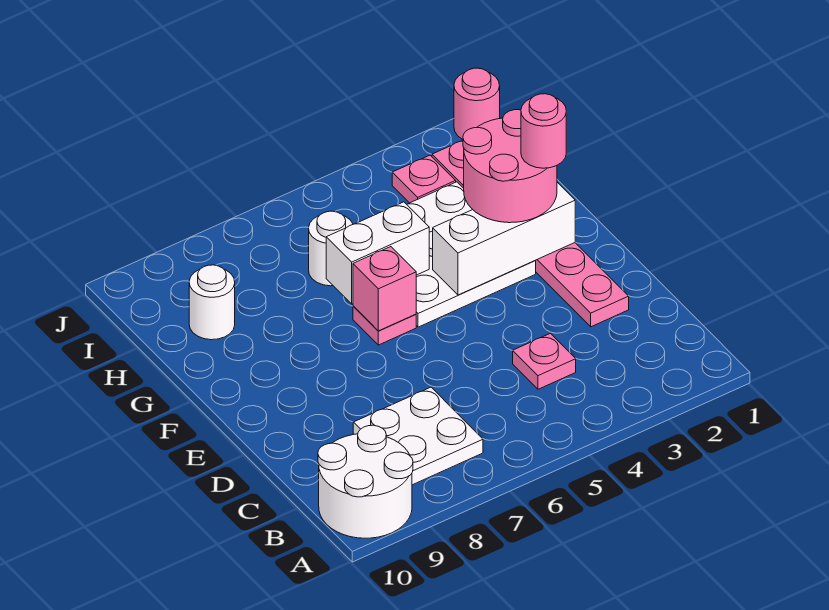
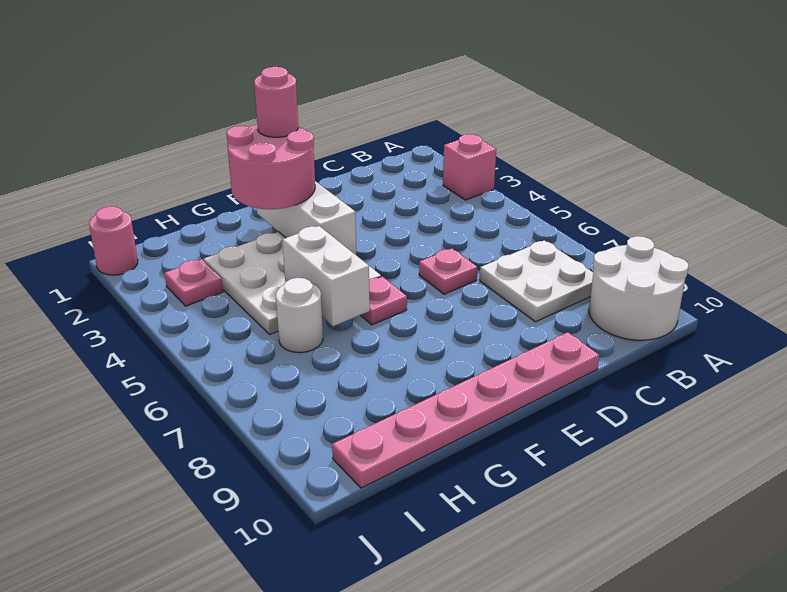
pink plate C4 level 1 -> pink plate D6 level 1
pink plate D2:I2 level 1 -> pink plate D10:I10 level 1
pink brick F6 level 2 -> pink brick A3 level 1
white round brick H9 level 1 -> none

